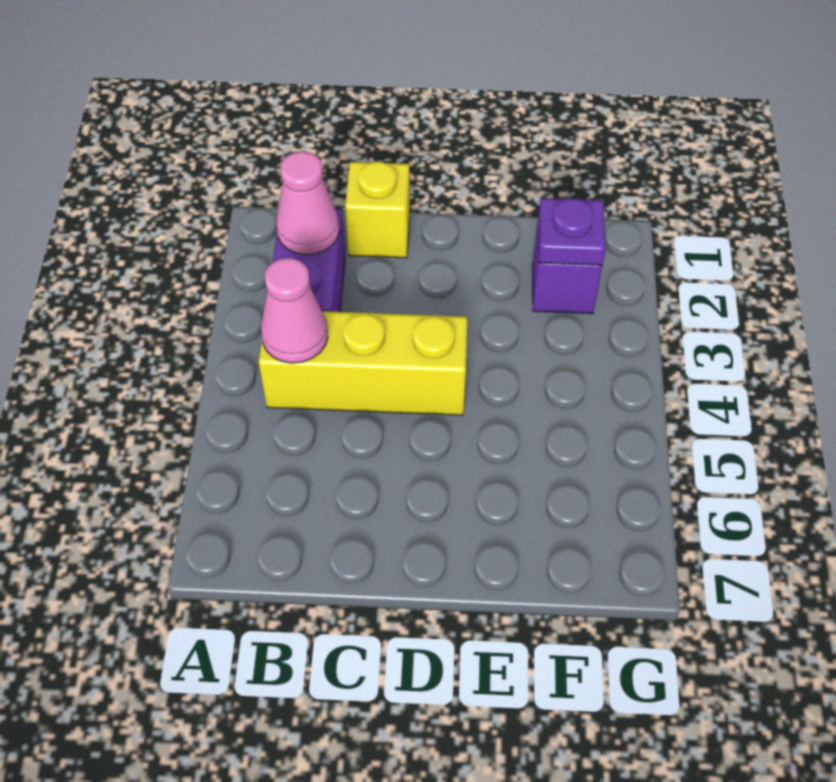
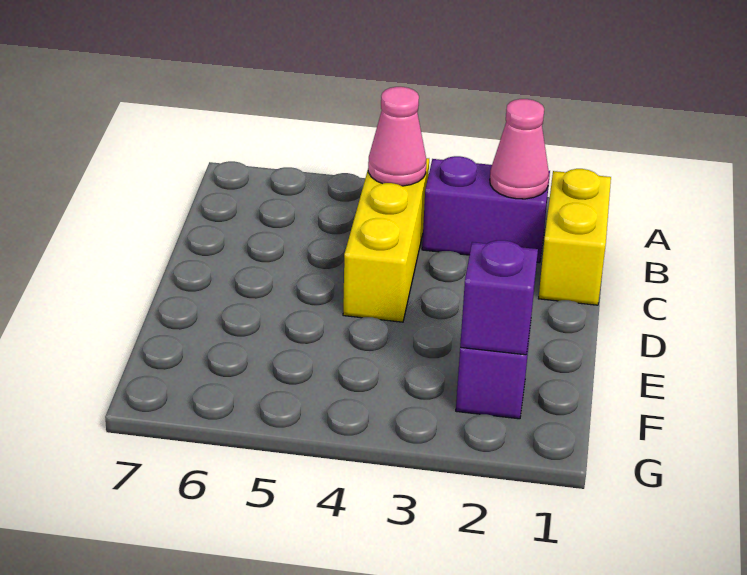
yellow brick C1 level 1 -> yellow brick B1:C1 level 1
purple plate F2 level 2 -> purple brick F2 level 2

